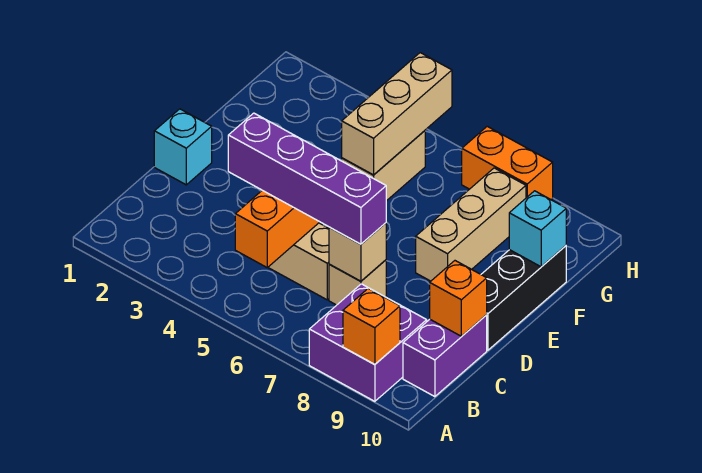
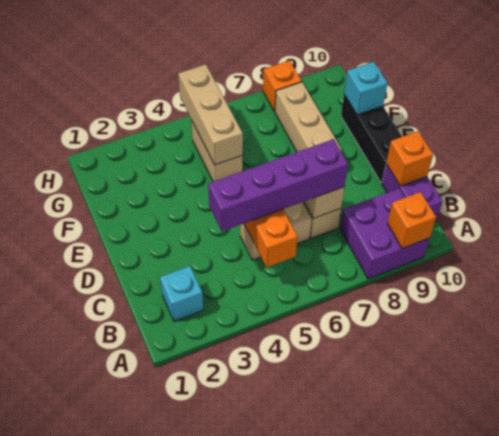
cyan brick D1 level 1 -> cyan brick B2 level 1
orange brick H7:H8 level 1 -> orange brick H8 level 1

